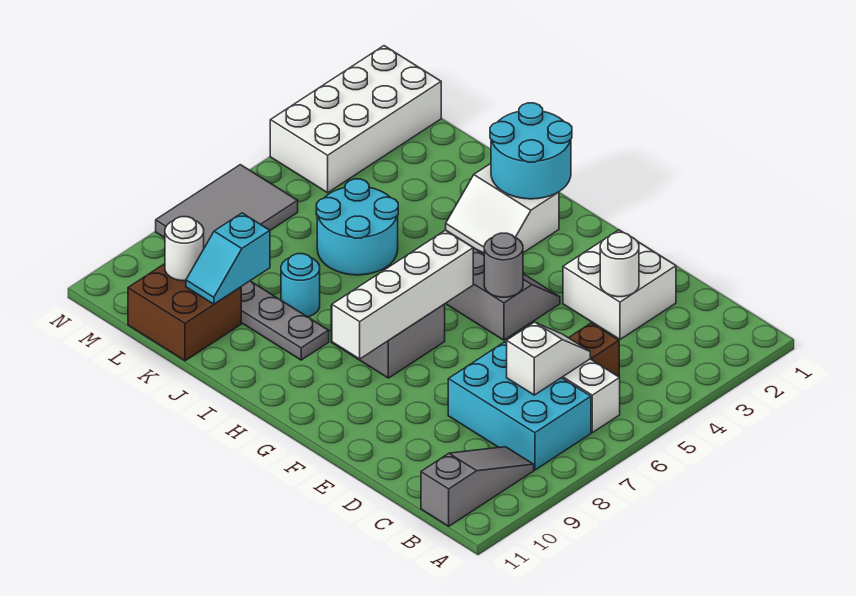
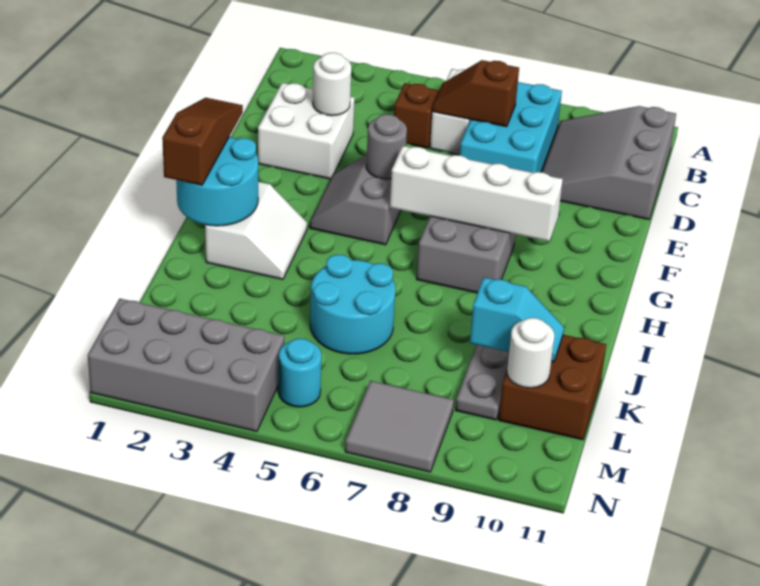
grey slope B9:B11 level 1 top 11 -> grey slope B9:D11 level 1 top 11
white slope C6:C7 level 2 top 7 -> brown slope C6:C7 level 2 top 7
none -> brown slope G1:I1 level 3 top I
cyan round brick J8 level 1 -> cyan round brick M5 level 1
white brick M1:N4 level 1 -> grey brick M1:N4 level 1
grey tile M6:N8 level 1 -> grey tile M7:N8 level 1

